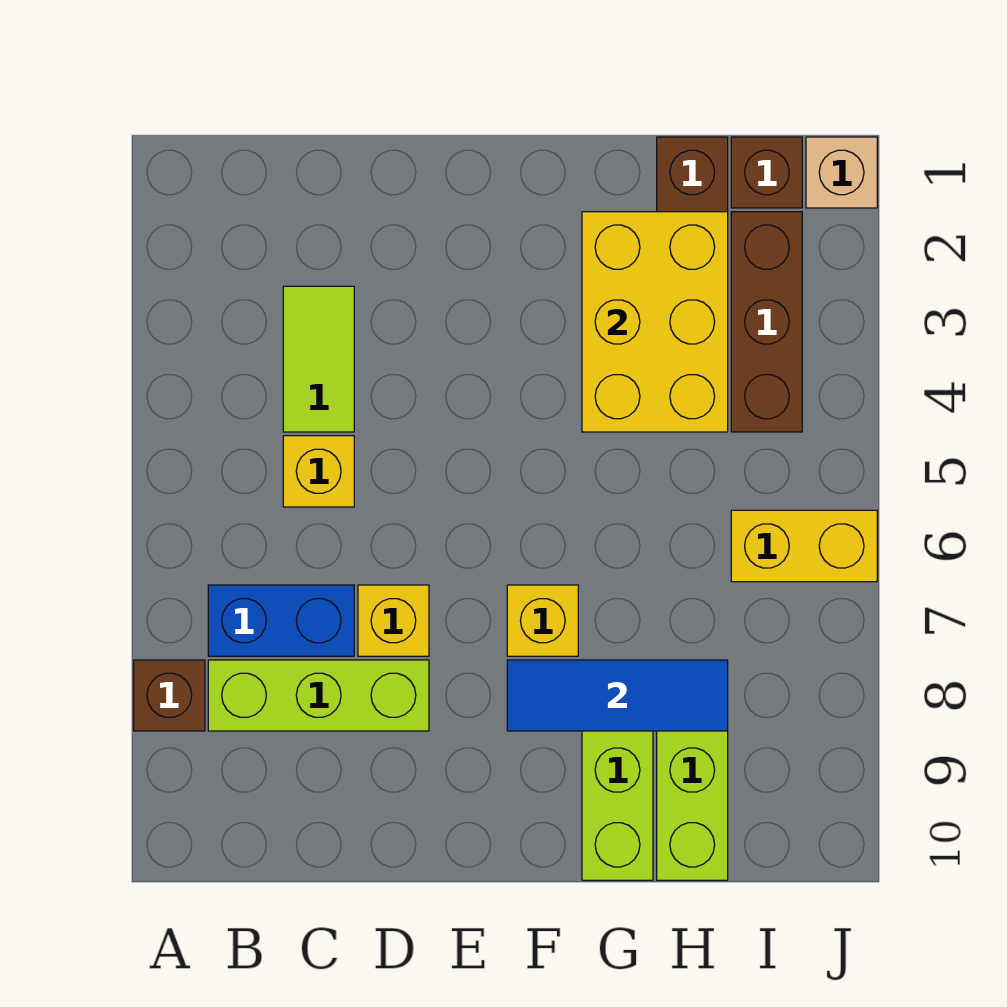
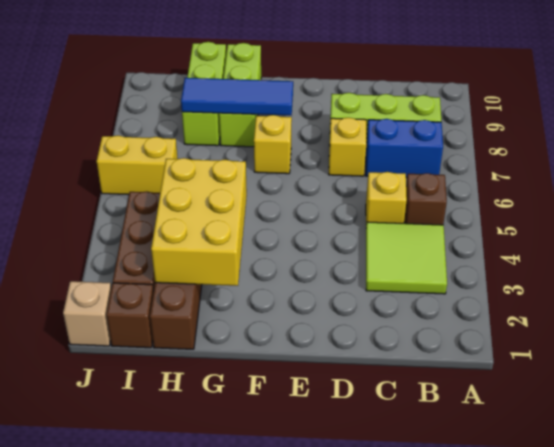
brown brick A8 level 1 -> brown brick B5 level 1
lime tile C3:C4 level 1 -> lime tile B3:C4 level 1

